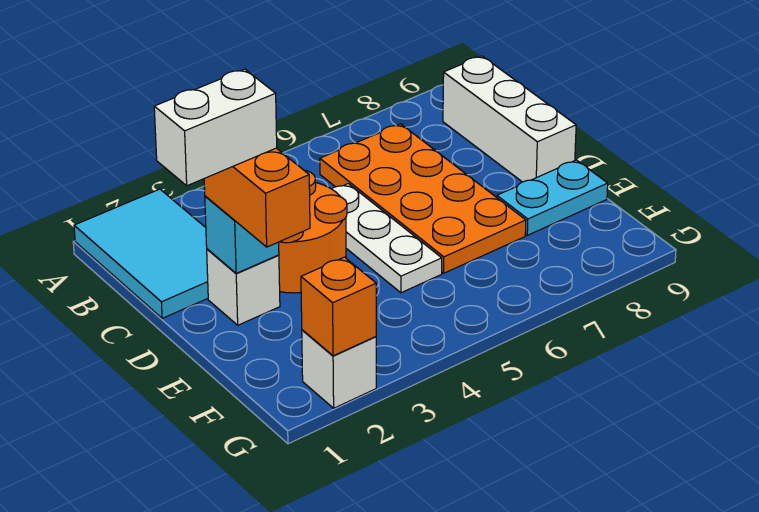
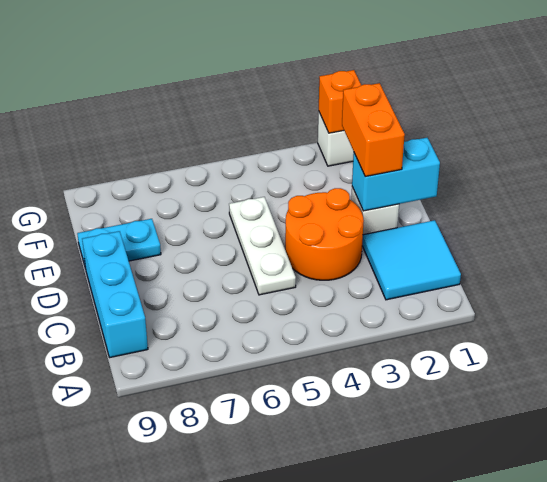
cyan tile A1:C2 level 1 -> cyan tile B1:C2 level 1
orange plate B6:E7 level 1 -> none
white brick B9:D9 level 1 -> cyan brick B9:D9 level 1
white brick D1:D2 level 4 -> none
cyan brick D2 level 2 -> cyan brick D1:D2 level 2

